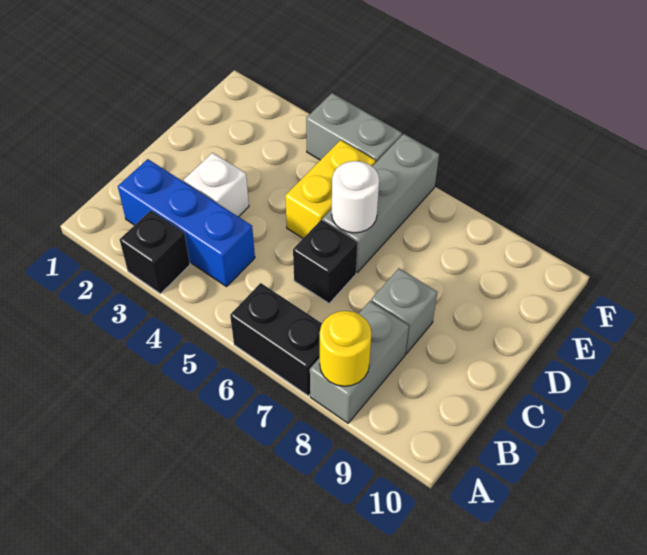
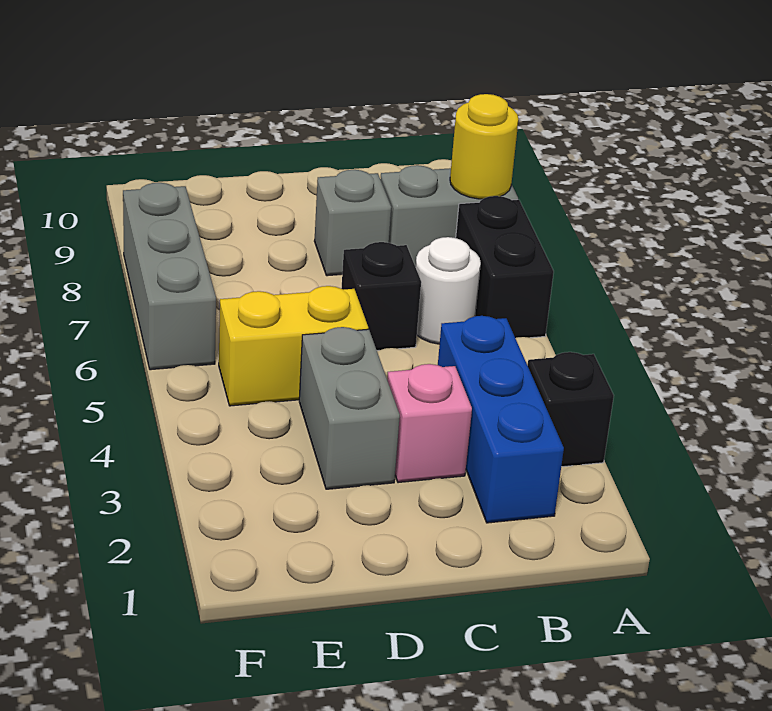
white brick C3 level 1 -> pink brick C3 level 1
grey brick D6:F6 level 1 -> grey brick F6:F8 level 1
white round brick D6 level 2 -> white round brick B6 level 1
grey brick F4:F5 level 1 -> grey brick D3:D4 level 1

